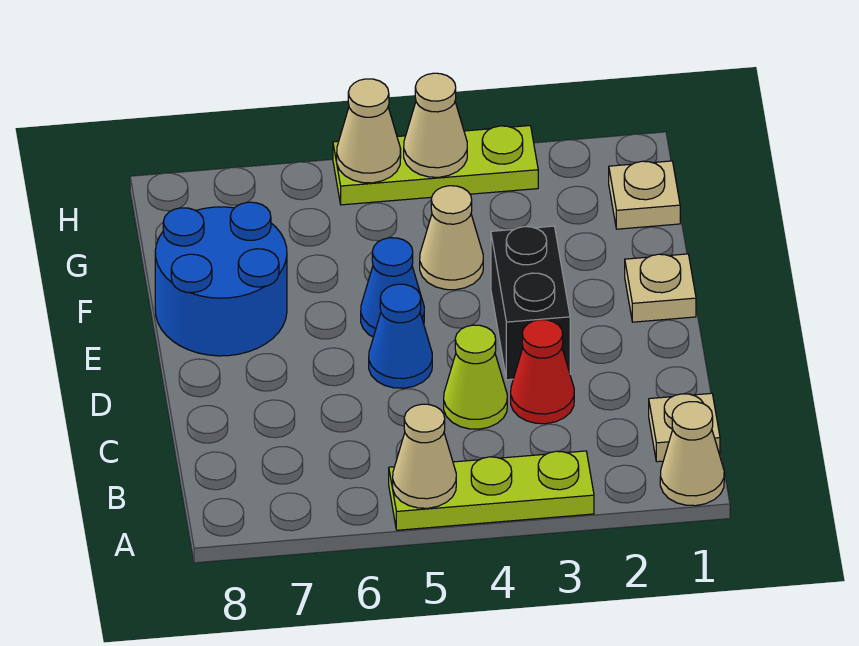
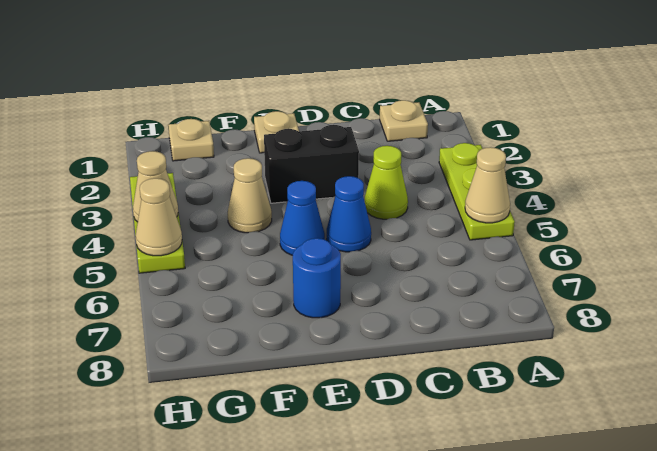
tan cone A1 level 1 -> none
red cone C3 level 1 -> none
blue round brick E7:F8 level 1 -> blue round brick E7 level 1

